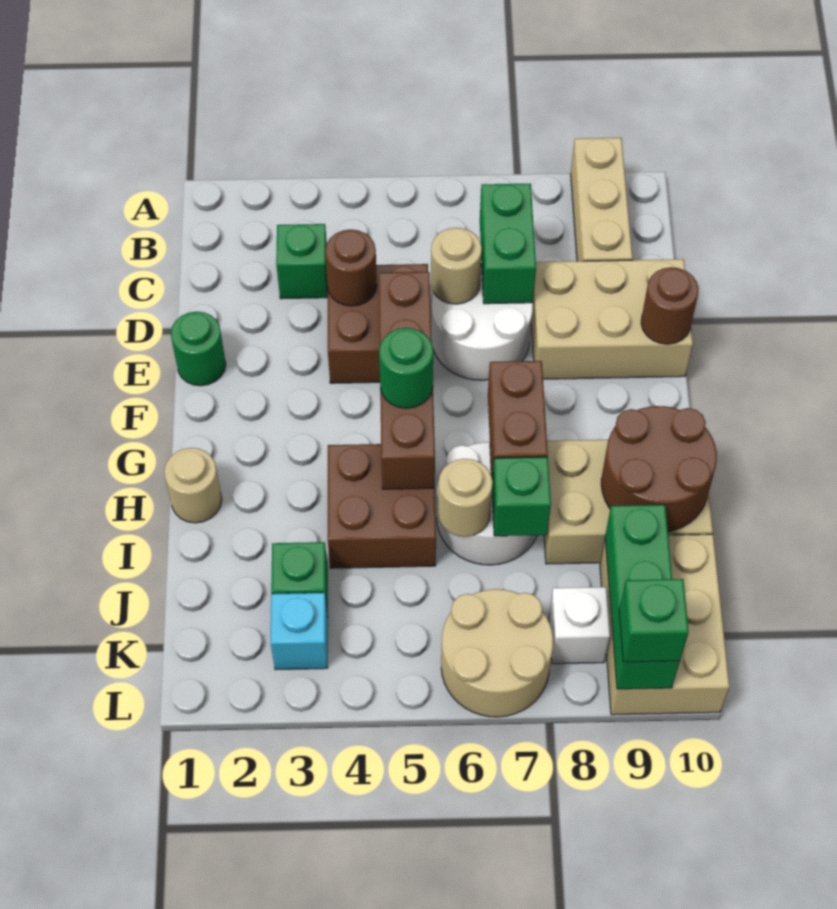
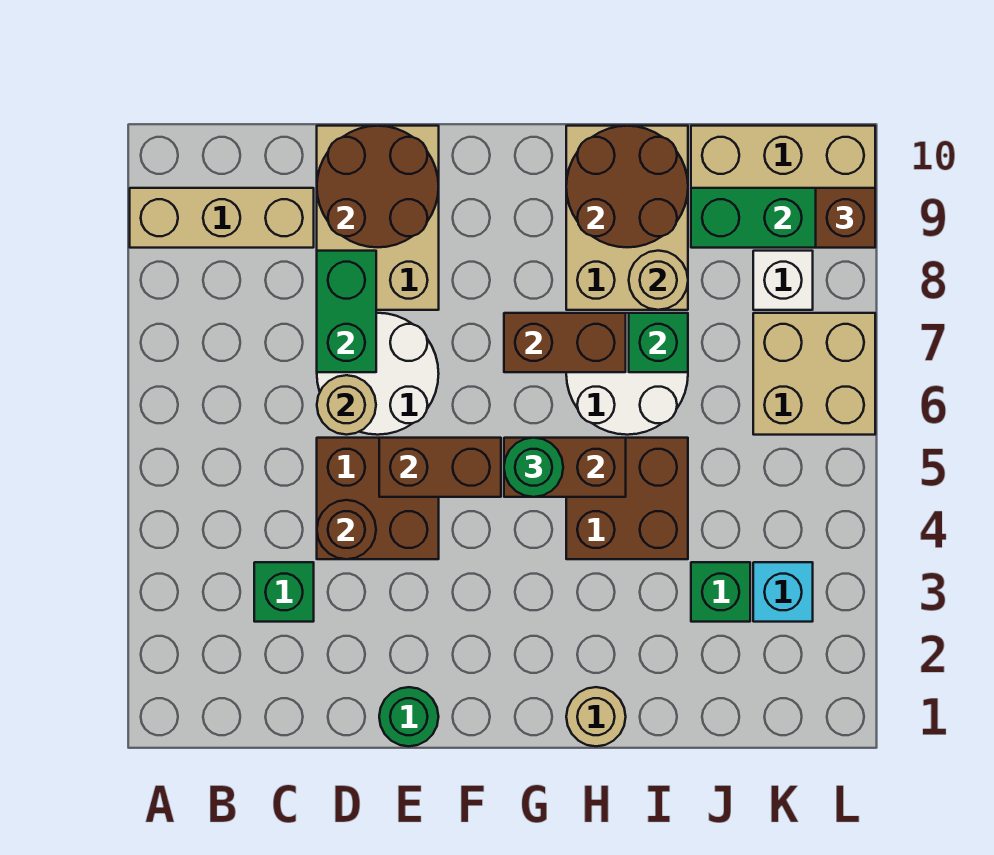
green brick C7:D7 level 2 -> green brick D7:D8 level 2
brown round brick E10 level 2 -> brown round brick D9:E10 level 2
tan round brick I6 level 2 -> tan round brick I8 level 2
tan round brick K6:L7 level 1 -> tan brick K6:L7 level 1
green brick L9 level 3 -> brown brick L9 level 3

